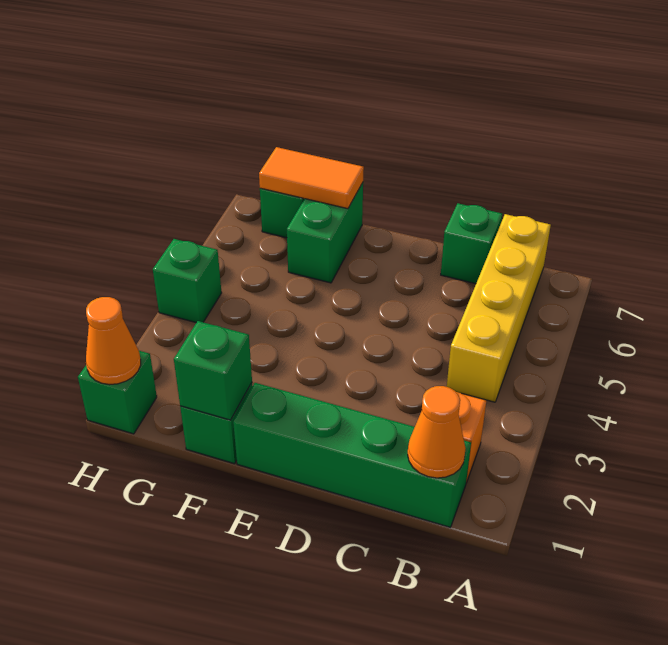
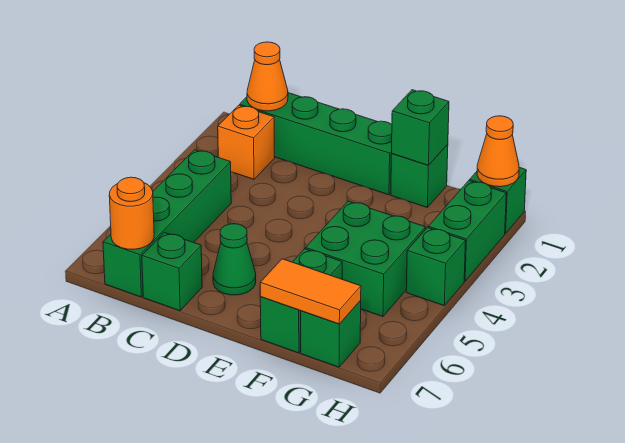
yellow brick B4:B7 level 1 -> green brick B4:B7 level 1
none -> orange round brick B7 level 2
none -> green cone D6 level 1
none -> green brick F4:G5 level 1
none -> green brick H2:H3 level 1

